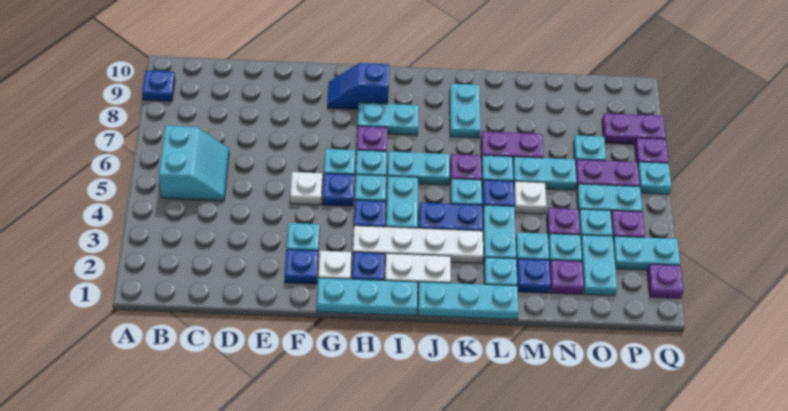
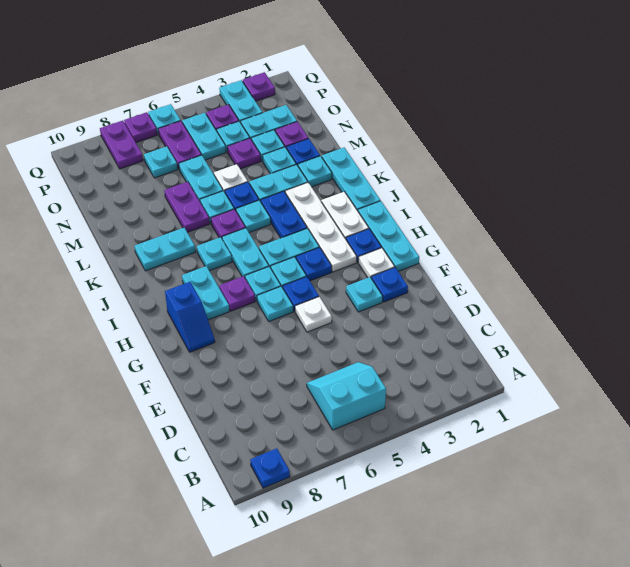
none -> cyan plate J7 level 1

